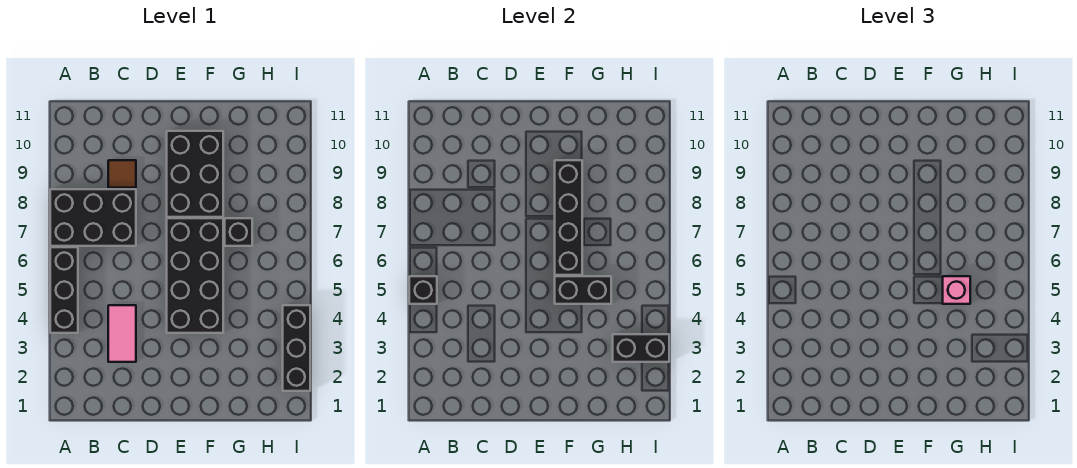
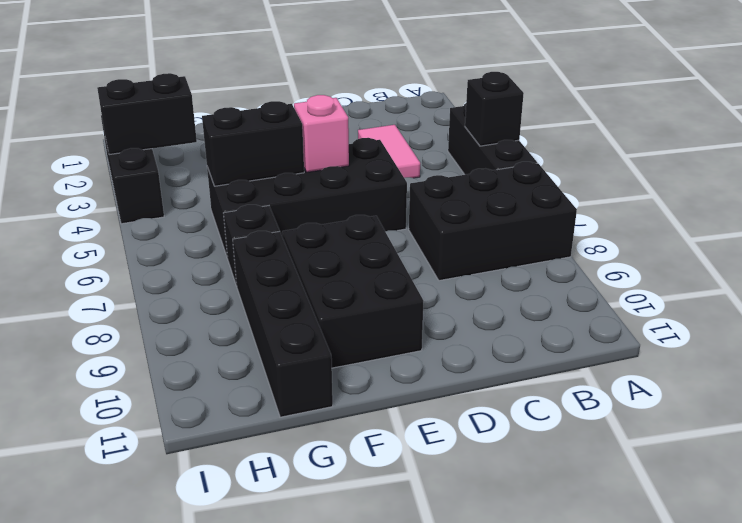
brown tile C9 level 1 -> none
black brick E4:F7 level 1 -> black brick D5:G6 level 1
black brick F6:F9 level 2 -> black brick G8:G11 level 1
pink brick G5 level 3 -> pink brick E5 level 2

